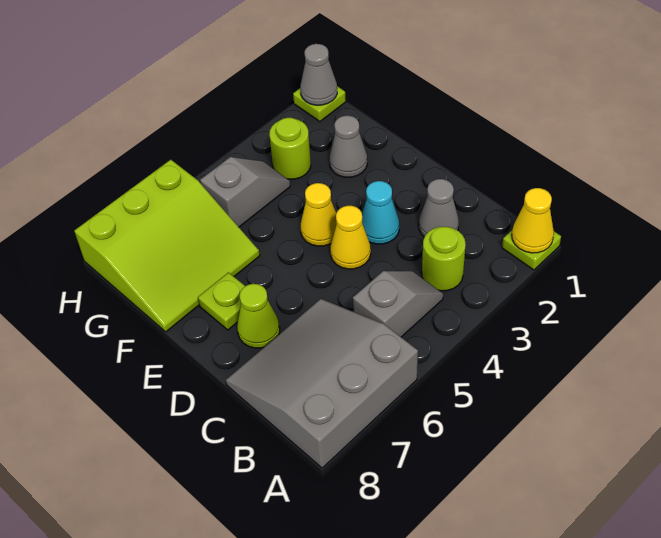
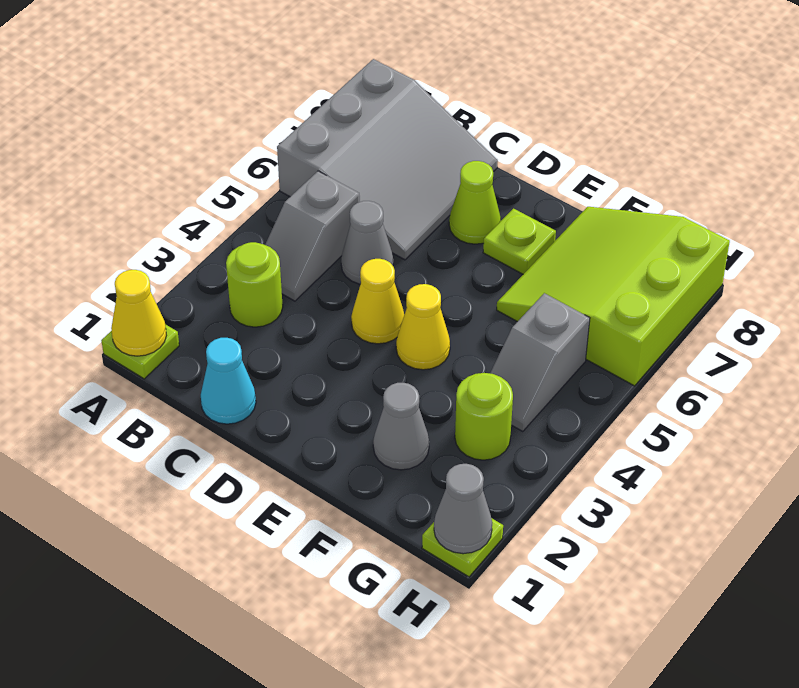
grey cone C2 level 1 -> grey cone C5 level 1
cyan cone D3 level 1 -> cyan cone C1 level 1

